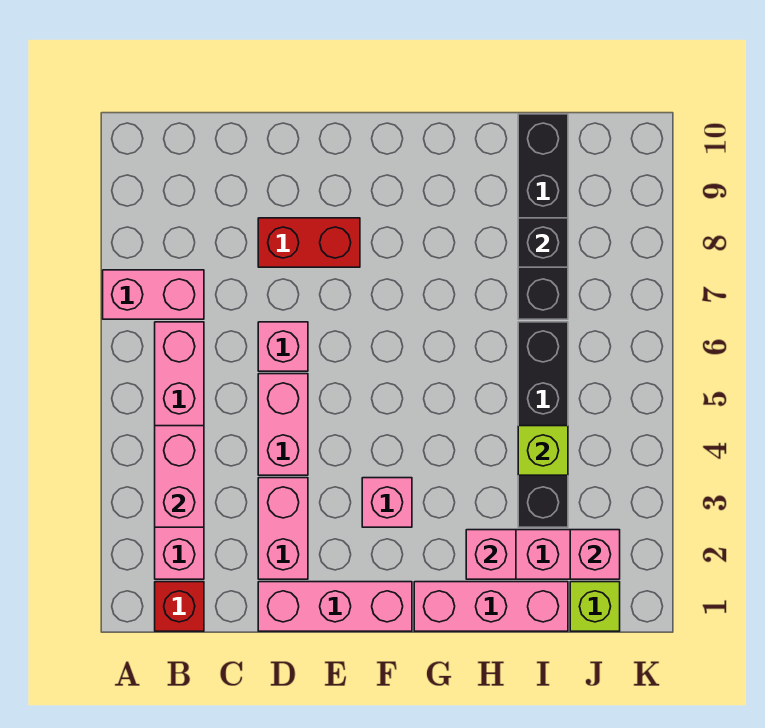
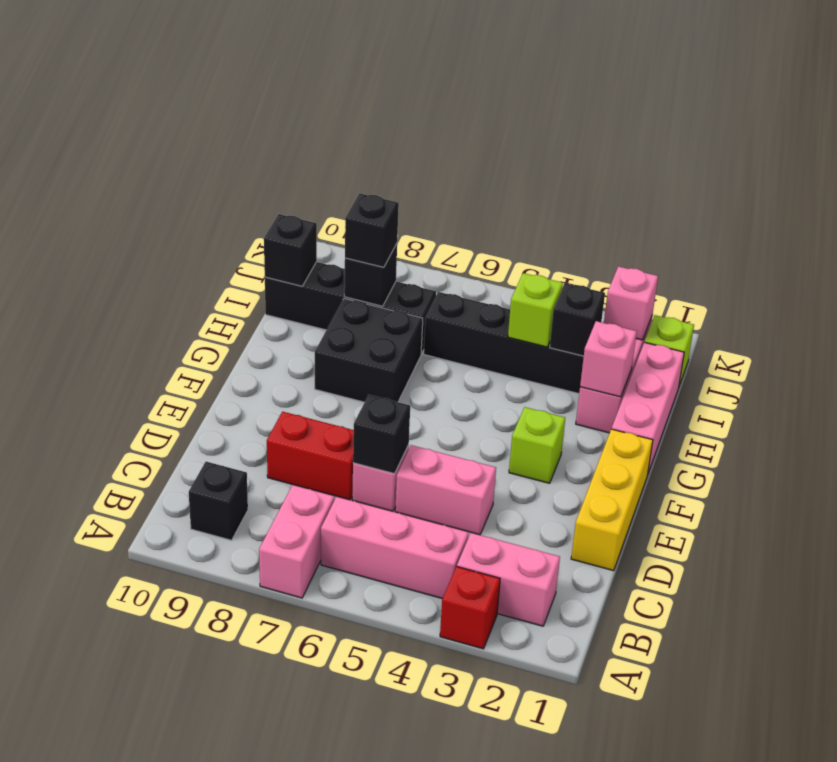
red brick B1 level 1 -> red brick A3 level 1
pink brick B3:B4 level 2 -> none
none -> black brick B9 level 1
pink brick D1:F1 level 1 -> yellow brick D1:F1 level 1
pink brick D2:D3 level 1 -> none
none -> black brick D6 level 2
red brick D8:E8 level 1 -> red brick D7:D8 level 1
pink brick F3 level 1 -> lime brick F3 level 1
none -> black brick G7:H8 level 1
none -> black brick I3 level 2
none -> black brick I8 level 3
none -> black brick I10 level 2

